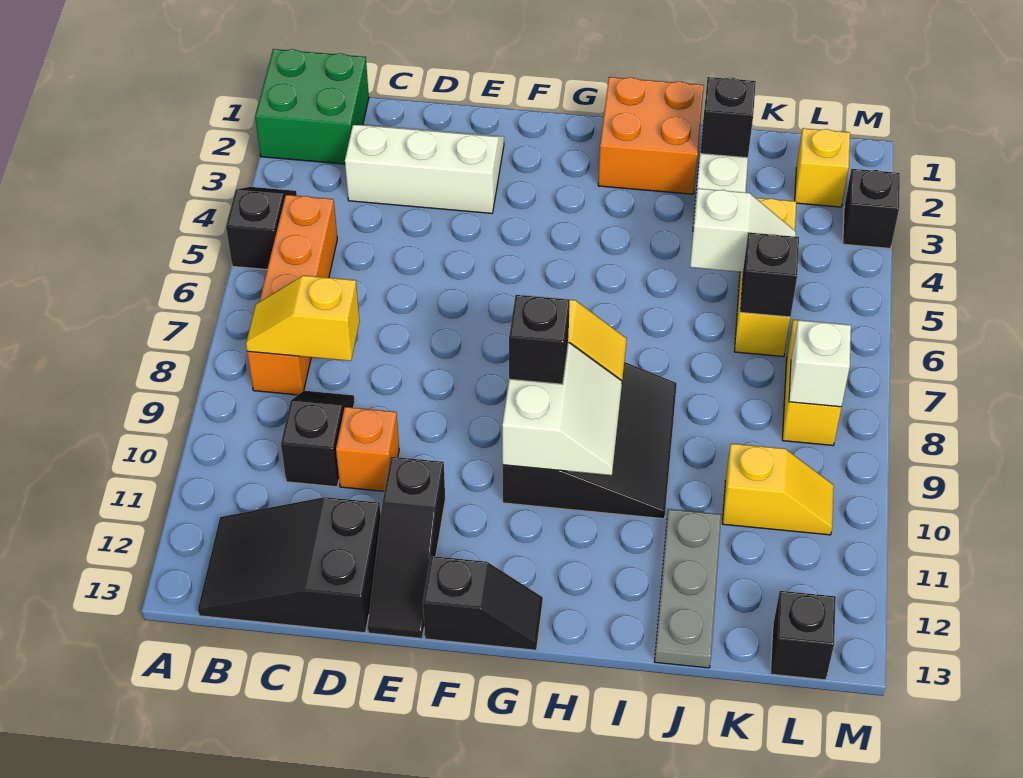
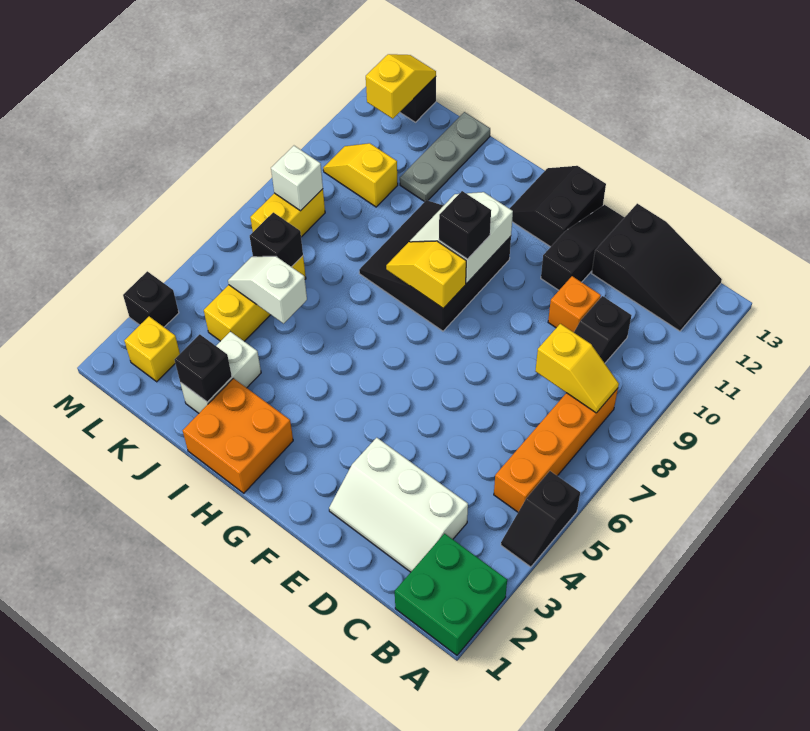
black slope F13:G13 level 1 top F -> black slope F12:G13 level 1 top F
none -> yellow slope L12:L13 level 2 top 12

